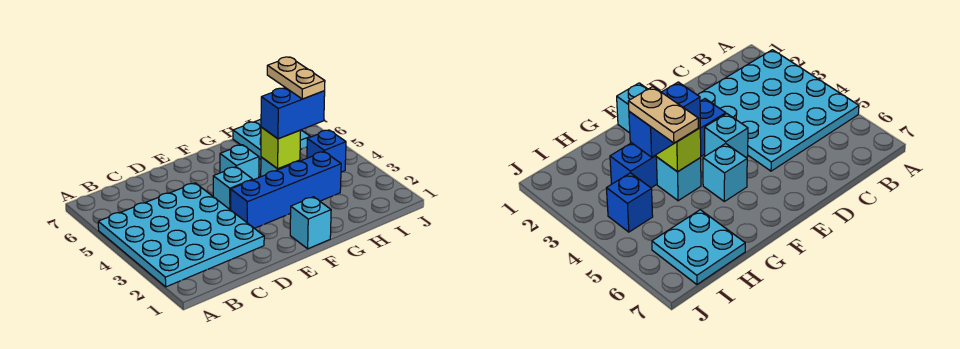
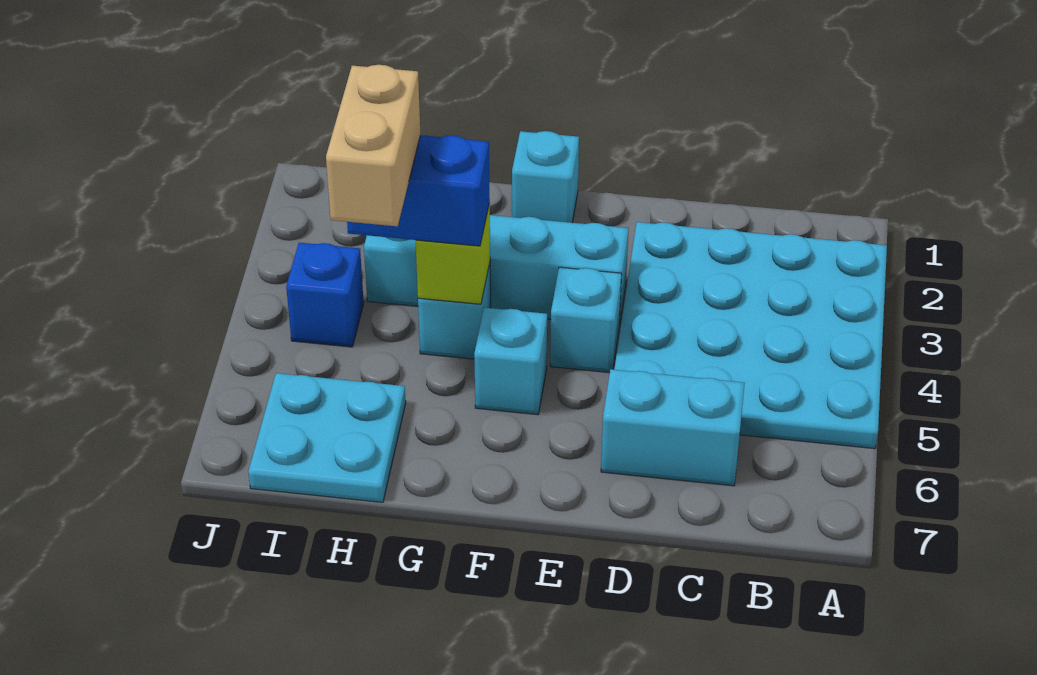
none -> cyan brick C6:D6 level 1
blue brick E3:H3 level 1 -> cyan brick E3:H3 level 1
tan plate H4:H5 level 4 -> tan brick H4:H5 level 4

